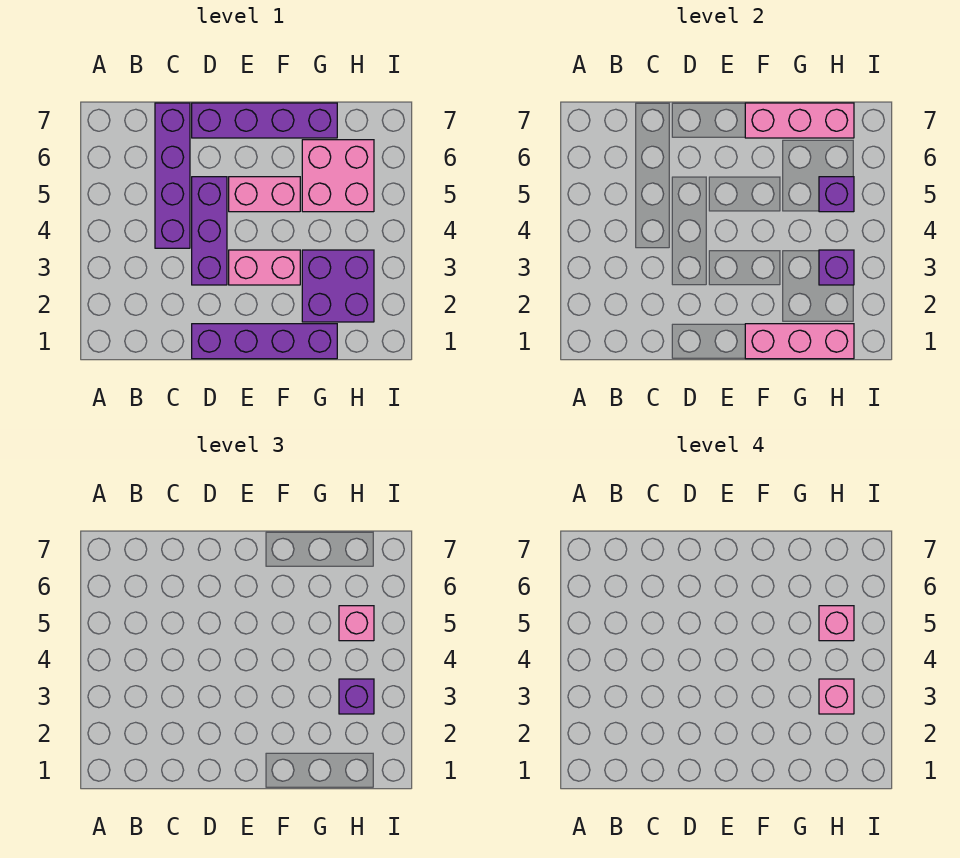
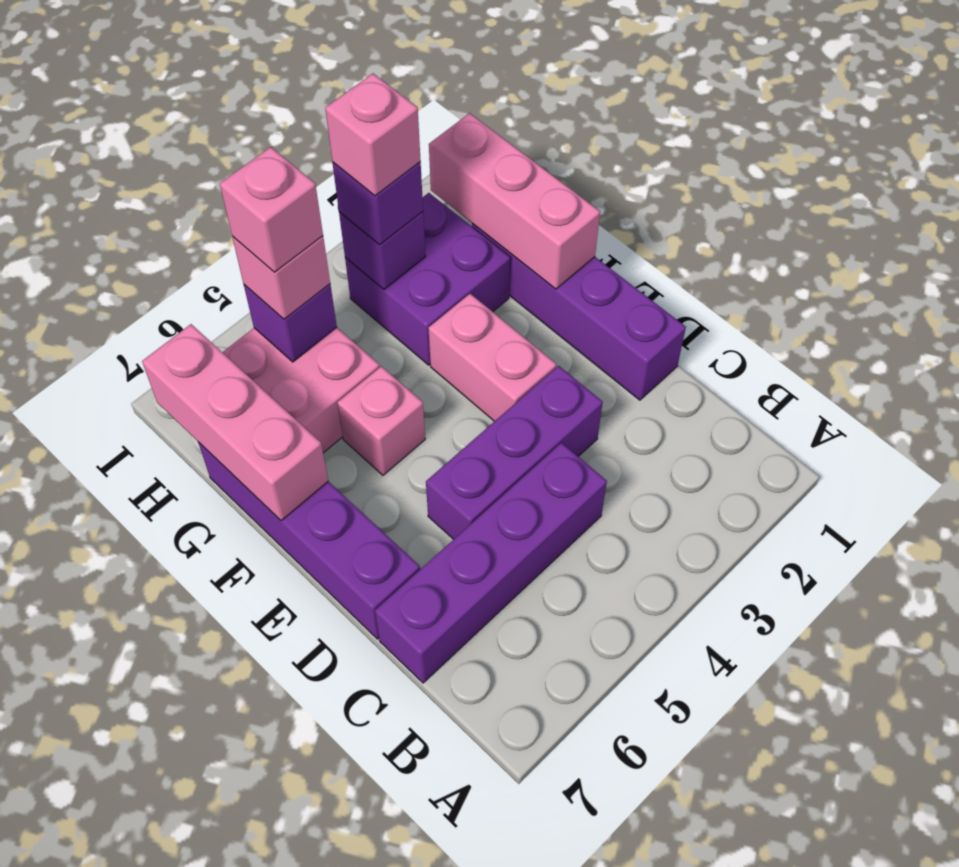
pink brick E5:F5 level 1 -> pink brick F5 level 1

